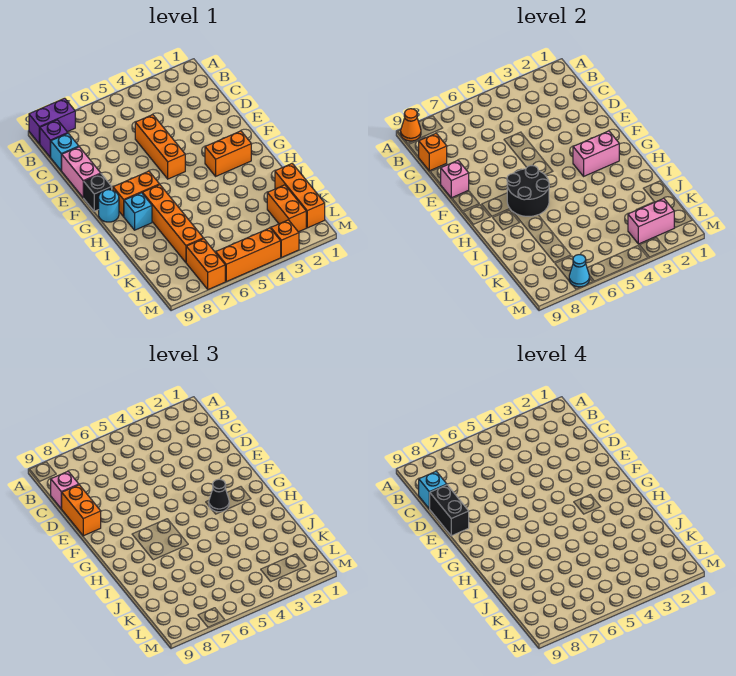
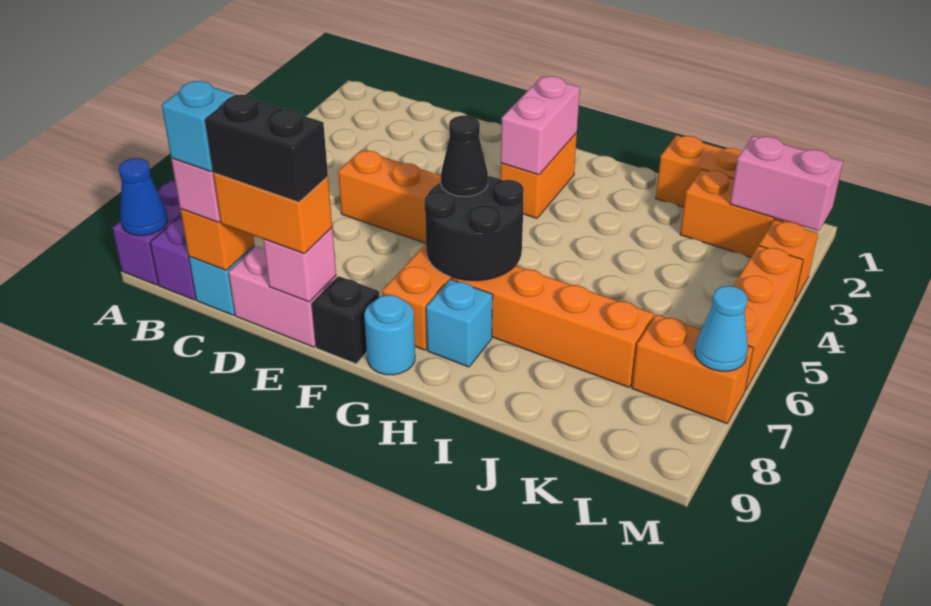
orange cone A9 level 2 -> blue cone A9 level 2
black cone G3 level 3 -> black cone G6 level 3
pink brick L2:L3 level 2 -> pink brick L2:M2 level 2

